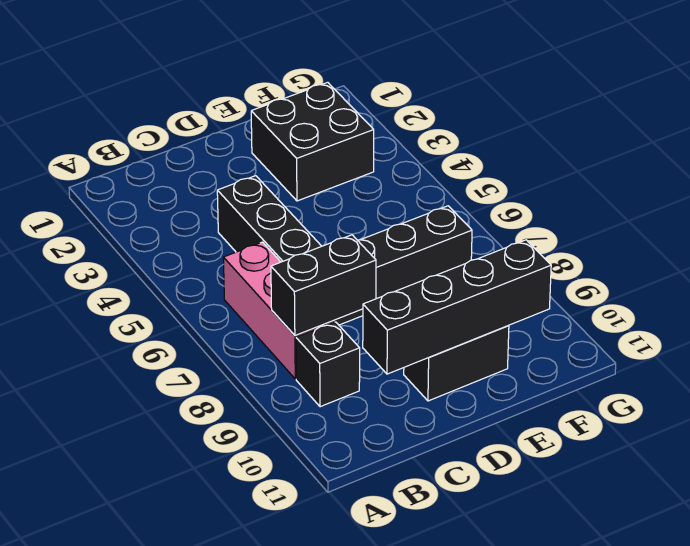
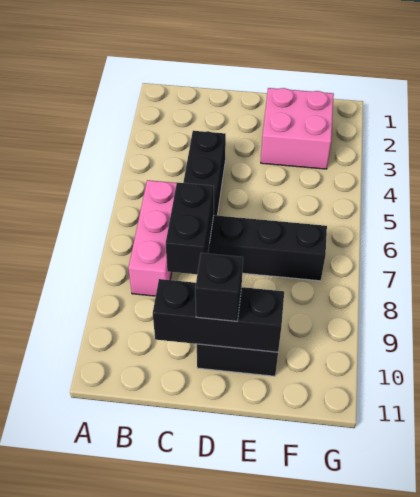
black brick B8:C8 level 2 -> black brick C7:C8 level 2
black brick B9 level 1 -> black brick D10 level 3
black brick C10:F10 level 2 -> black brick C10:E10 level 2
black brick E2:F3 level 1 -> pink brick E2:F3 level 1

